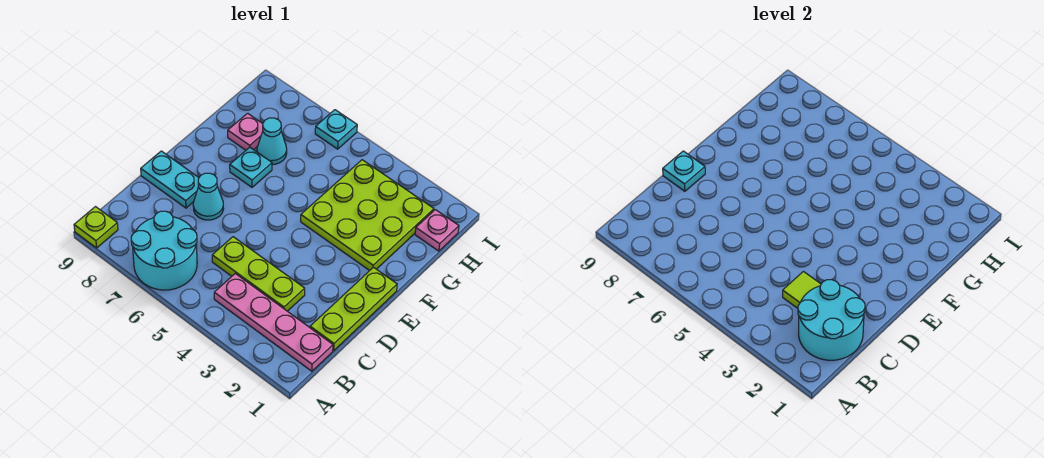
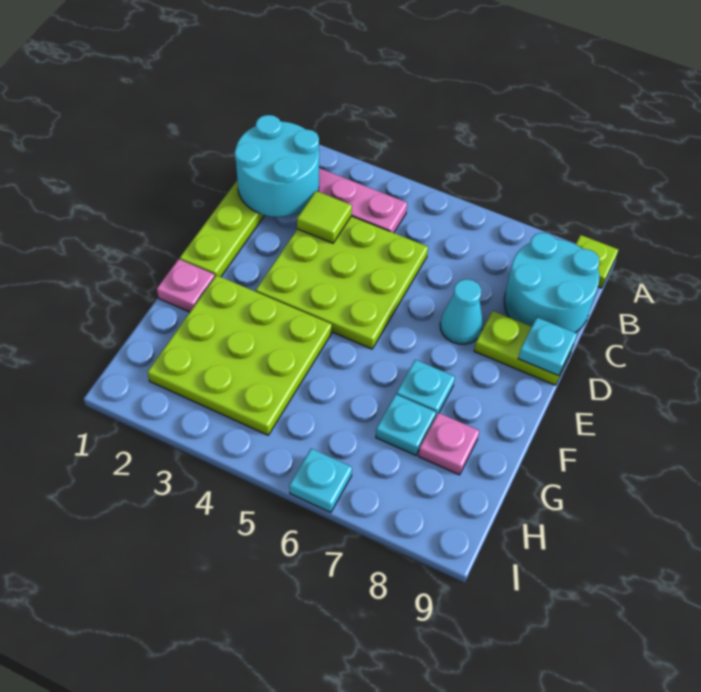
cyan round brick A6:B7 level 1 -> cyan round brick B8:C9 level 1
lime plate C3:C5 level 1 -> lime plate C3:E5 level 1
cyan plate D8:D9 level 1 -> lime plate D8:D9 level 1
cyan cone G7 level 1 -> cyan plate G7 level 1
pink plate H1 level 1 -> pink plate F1 level 1

